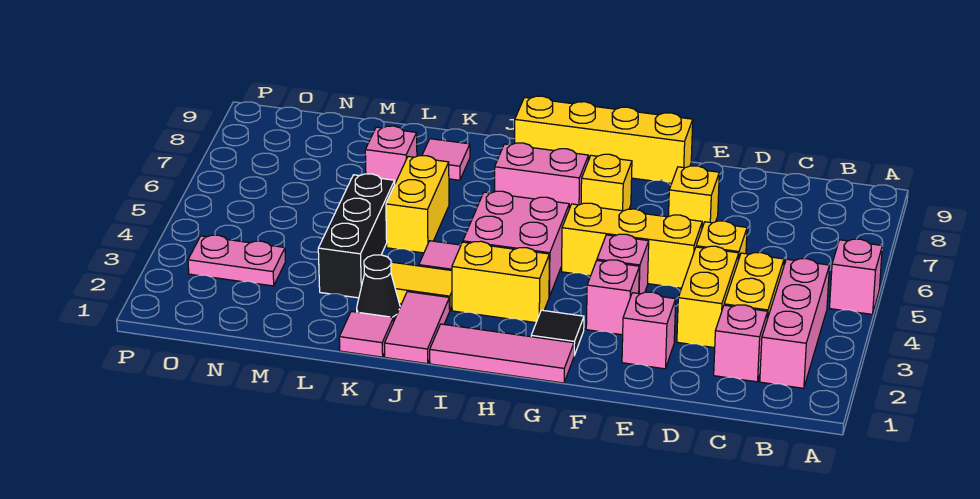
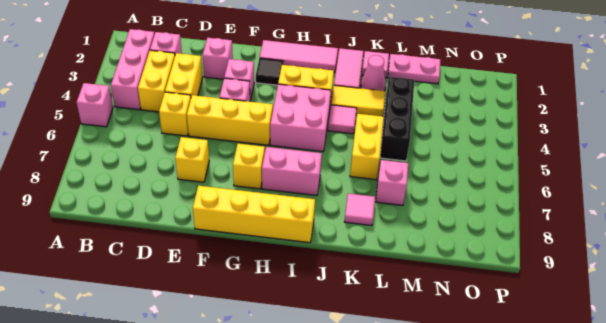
black cone K2 level 1 -> pink cone K2 level 1
pink plate N3:O3 level 1 -> pink plate L1:M1 level 1

